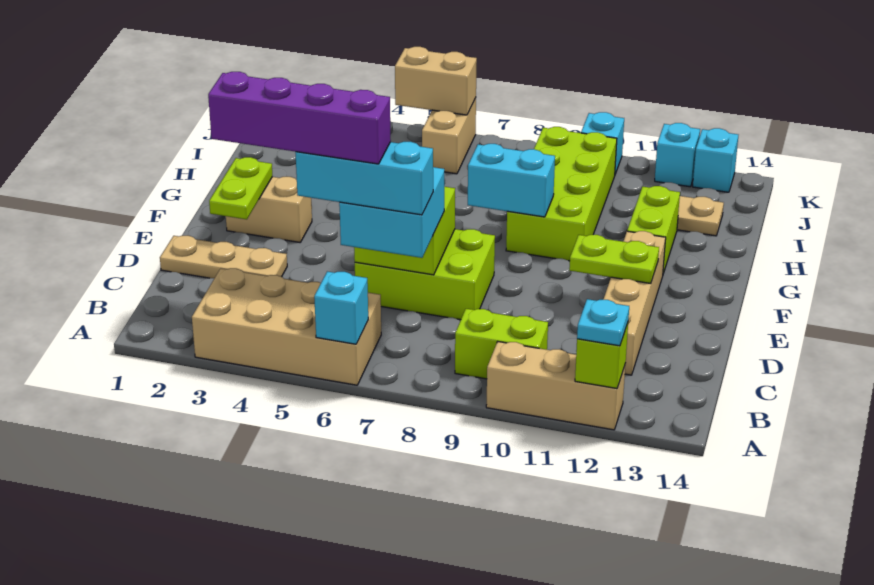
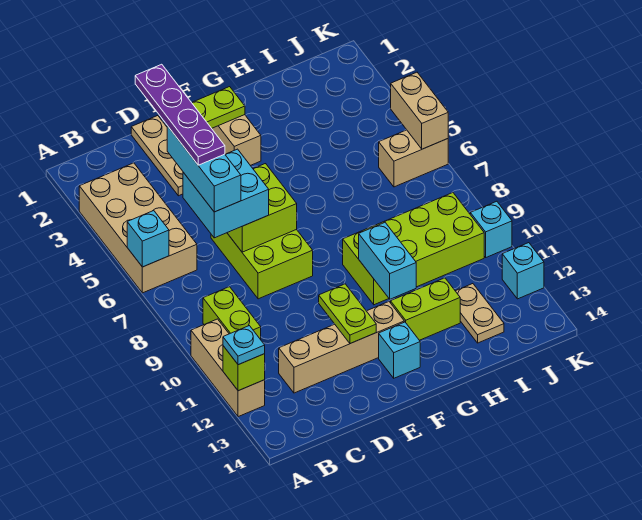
purple brick C3:C6 level 5 -> purple plate C3:C6 level 5
cyan brick G8:G9 level 2 -> cyan brick G10:G11 level 2
cyan brick K13 level 1 -> cyan brick F13 level 1

